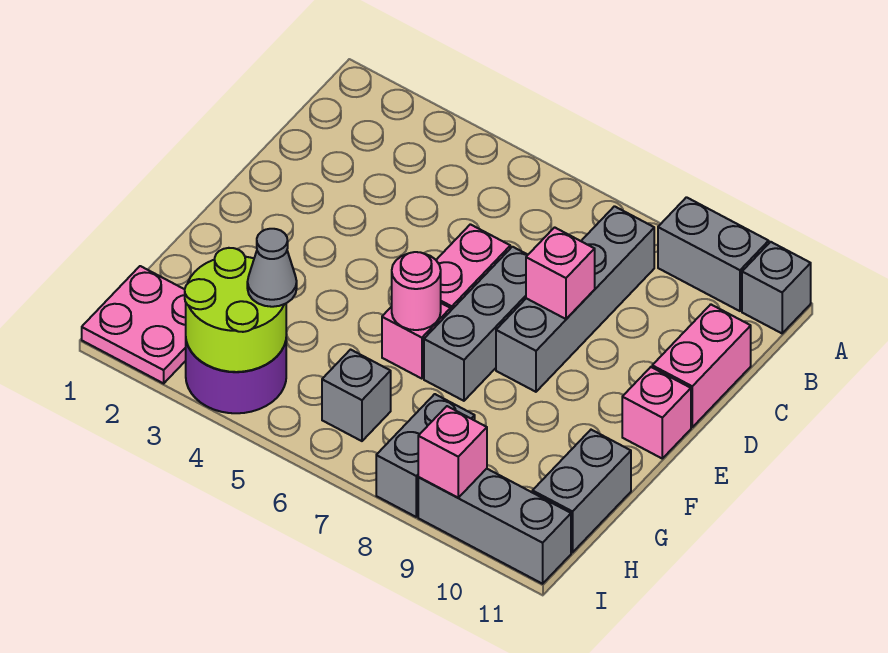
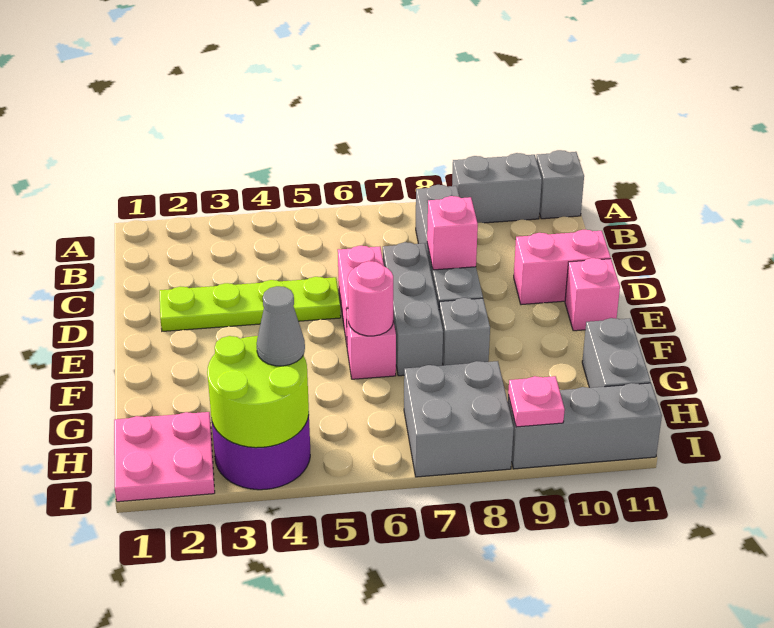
pink brick C11:D11 level 1 -> pink brick D10:D11 level 1
none -> lime plate D2:D5 level 1
grey brick H6 level 1 -> grey brick F8 level 1
grey brick H8:I8 level 1 -> grey brick H7:I8 level 1
pink brick I9 level 2 -> pink plate I9 level 2

